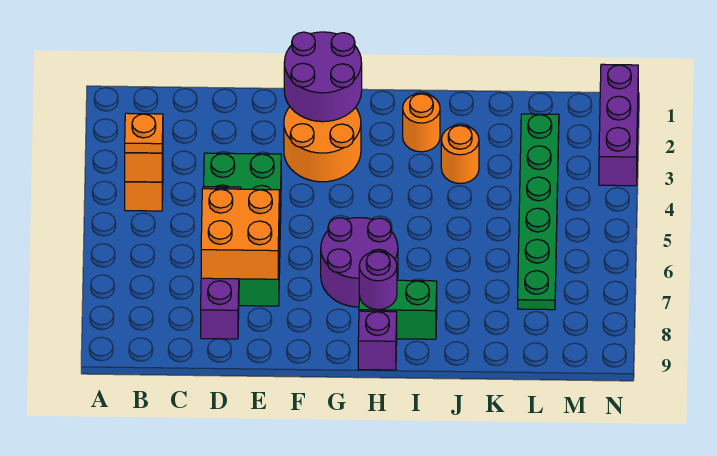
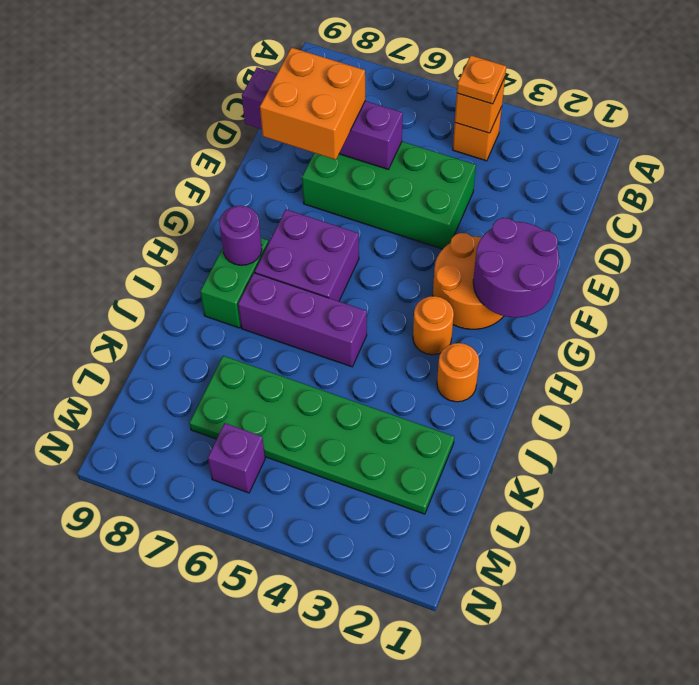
purple round brick G6:H7 level 1 -> purple brick G6:H7 level 1
purple brick H9 level 1 -> purple brick M6 level 1
orange round brick J3 level 1 -> orange round brick H3 level 1
green plate L2:L7 level 1 -> green plate K2:L7 level 1
purple brick N1:N3 level 1 -> purple brick I5:I7 level 1

